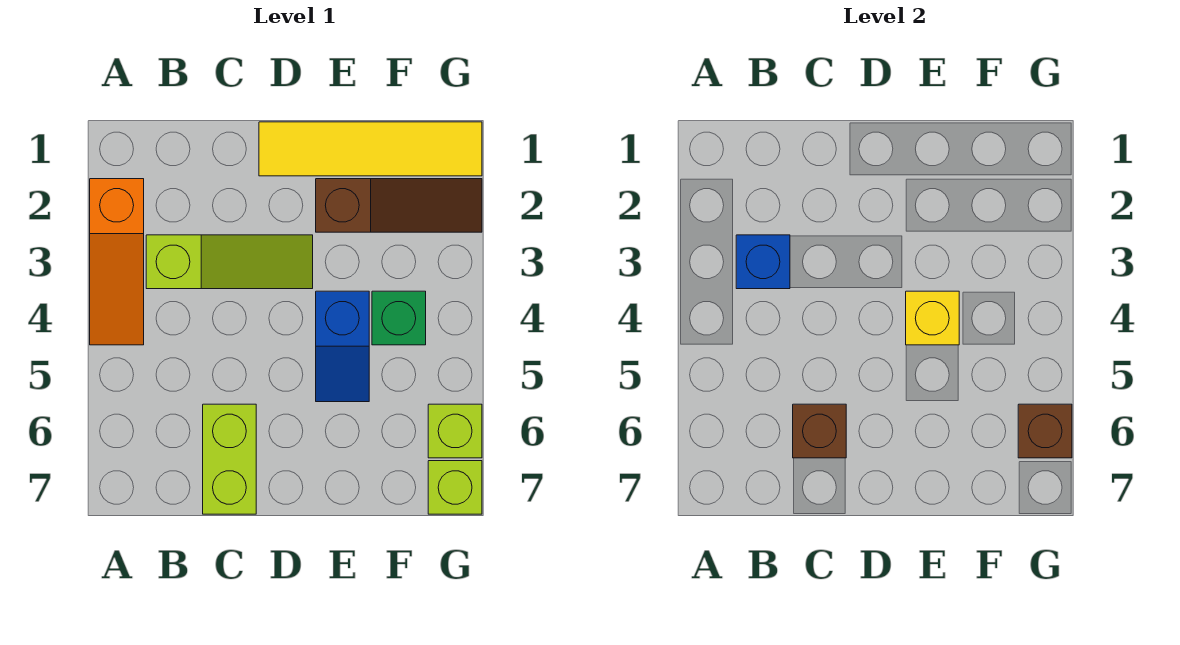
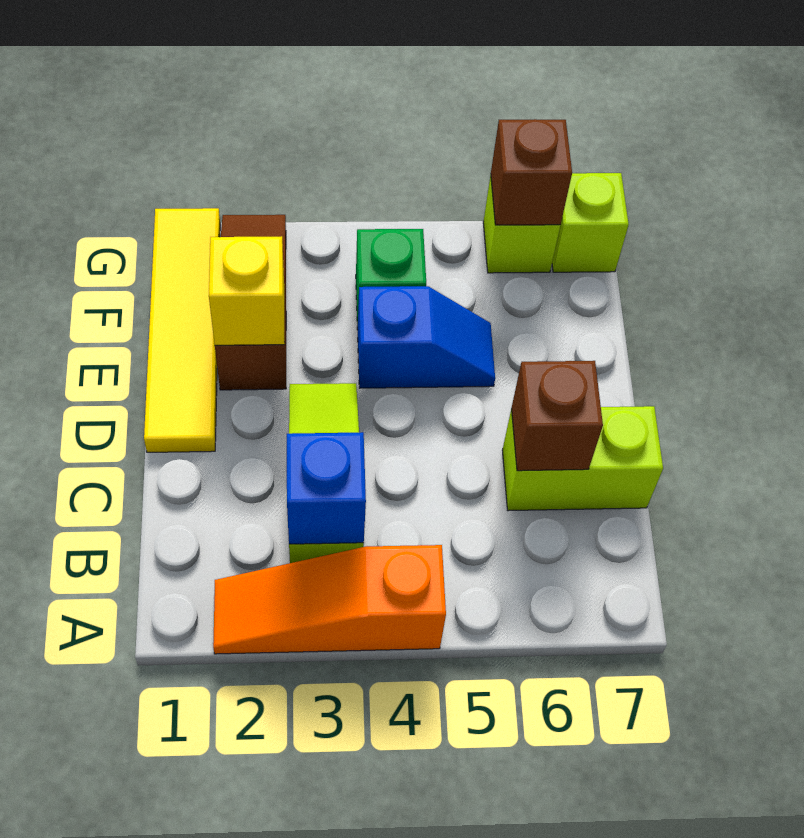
orange slope A2:A4 level 1 top 2 -> orange slope A2:A4 level 1 top 4
yellow brick E4 level 2 -> yellow brick E2 level 2

